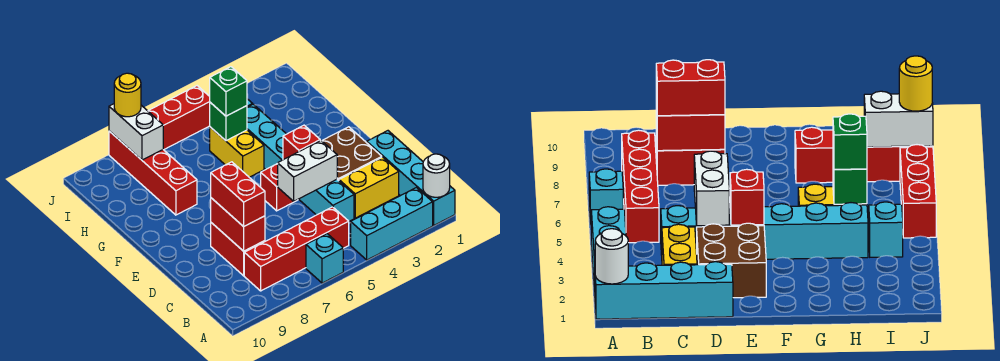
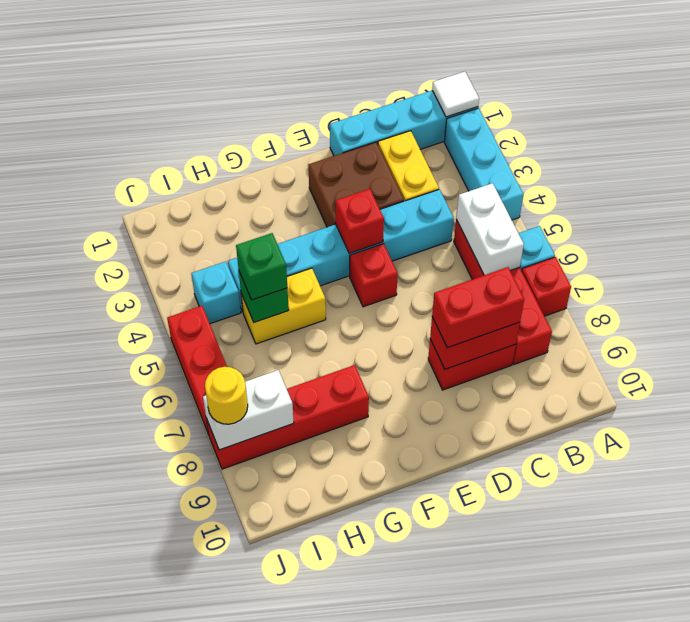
white round brick A1 level 2 -> white tile A1 level 2
none -> red brick A7 level 1
white brick D4:D5 level 2 -> white brick B5:B6 level 2

